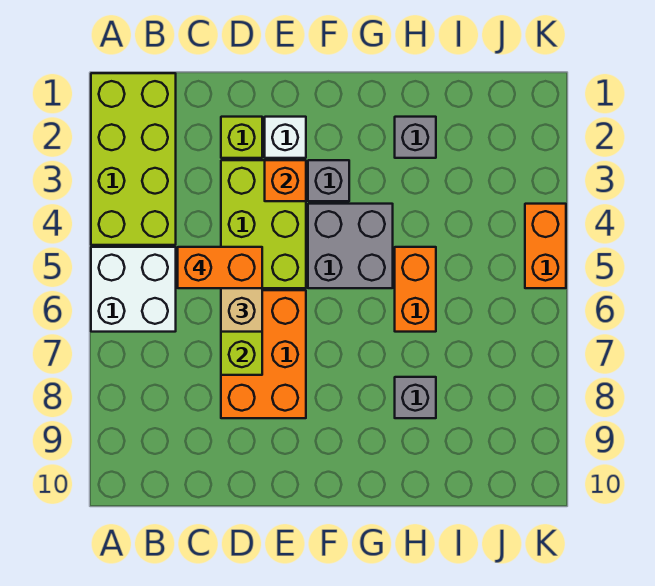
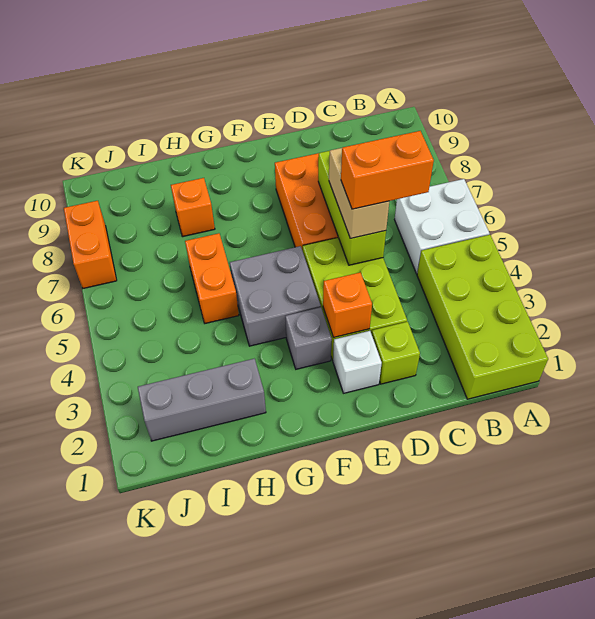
grey brick H2 level 1 -> grey brick H2:J2 level 1
grey brick H8 level 1 -> orange brick H8 level 1
orange brick K4:K5 level 1 -> orange brick K7:K8 level 1

